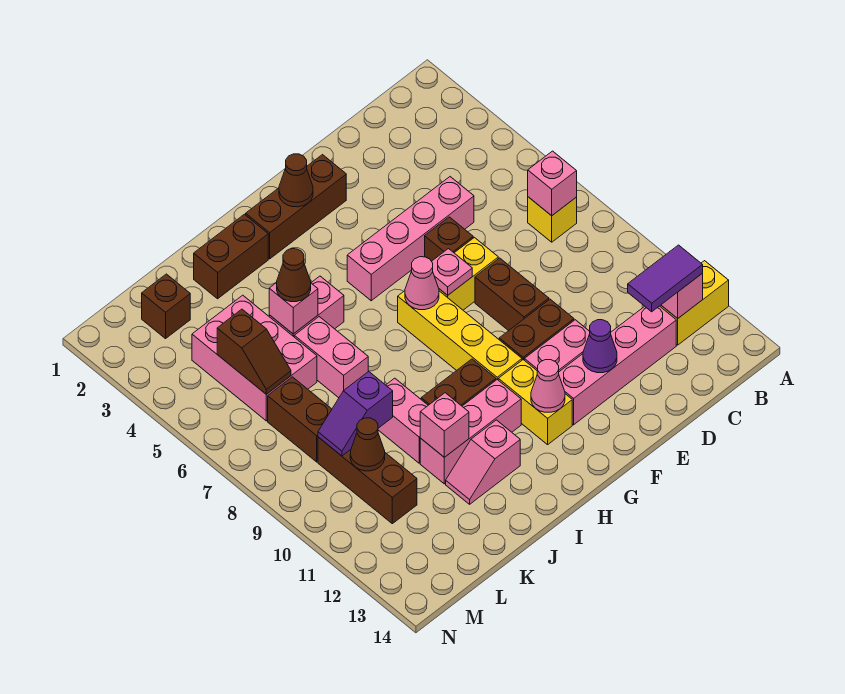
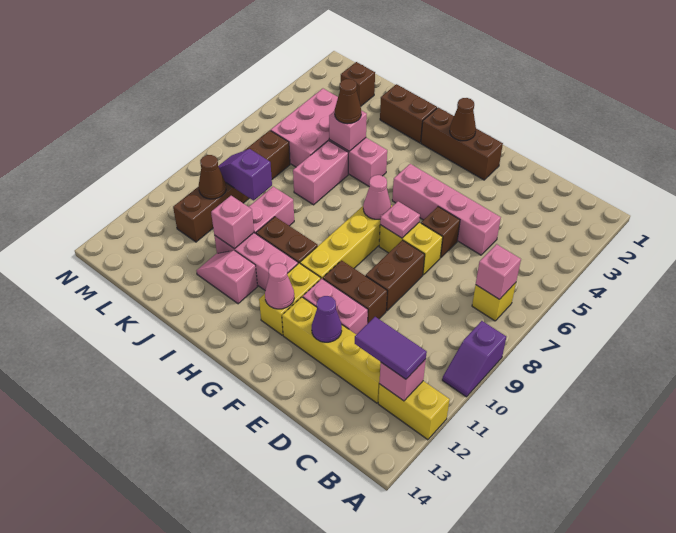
none -> purple slope A9:A10 level 1 top 9
pink brick C12:F12 level 1 -> yellow brick C12:F12 level 1
brown slope L5:L6 level 2 top 5 -> none

